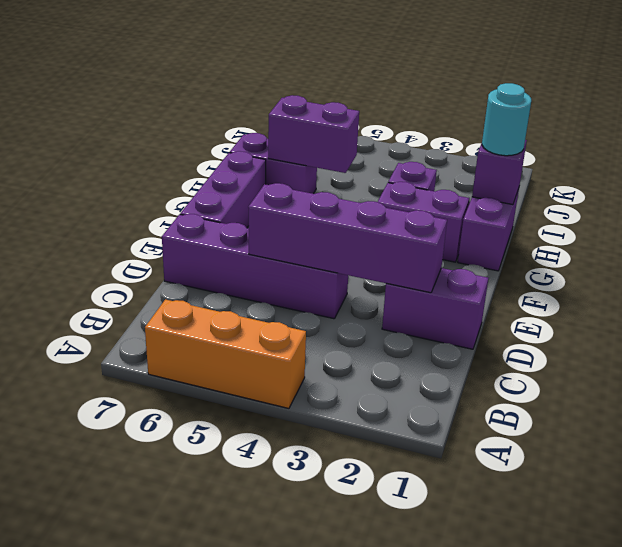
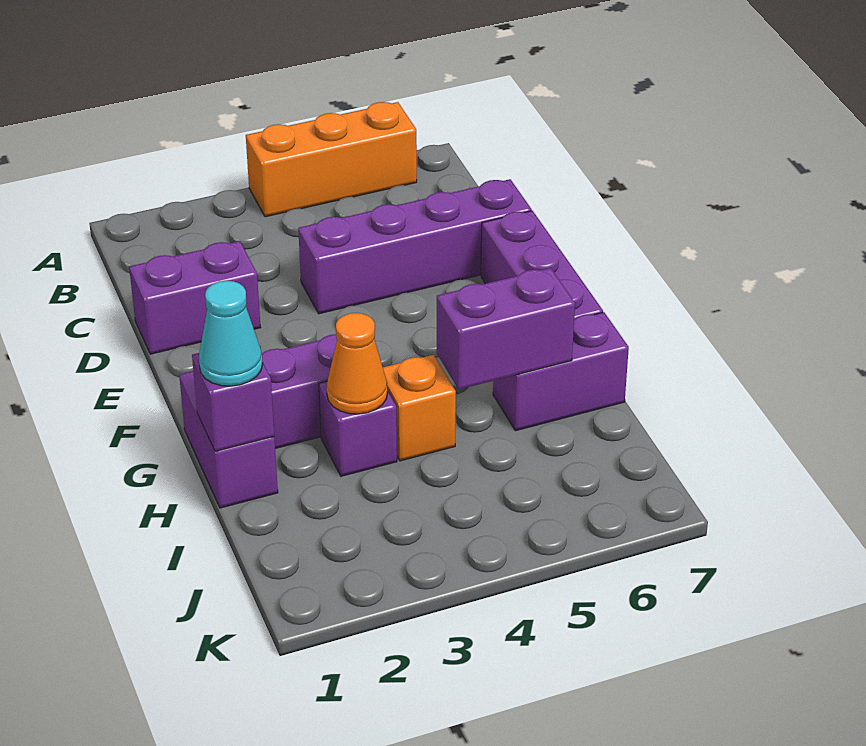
purple brick D2:D5 level 2 -> none
cyan round brick H1 level 3 -> cyan cone H1 level 3
none -> orange cone H3 level 2
none -> orange brick H4 level 1

